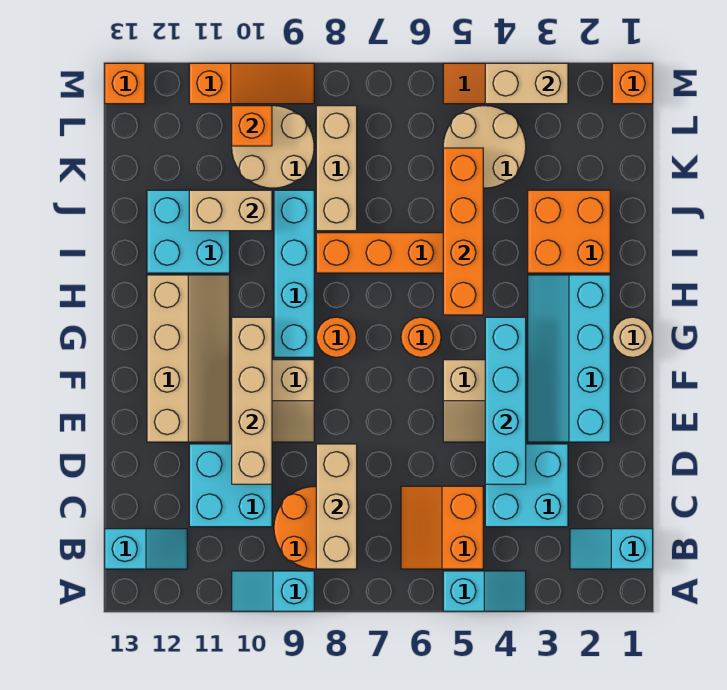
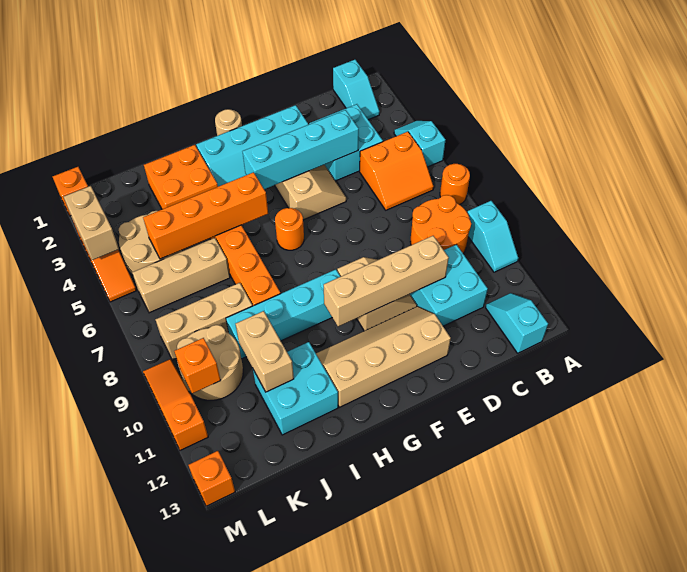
tan brick B8:D8 level 2 -> tan brick J6:L6 level 1
orange round brick G8 level 1 -> orange round brick A7 level 1

